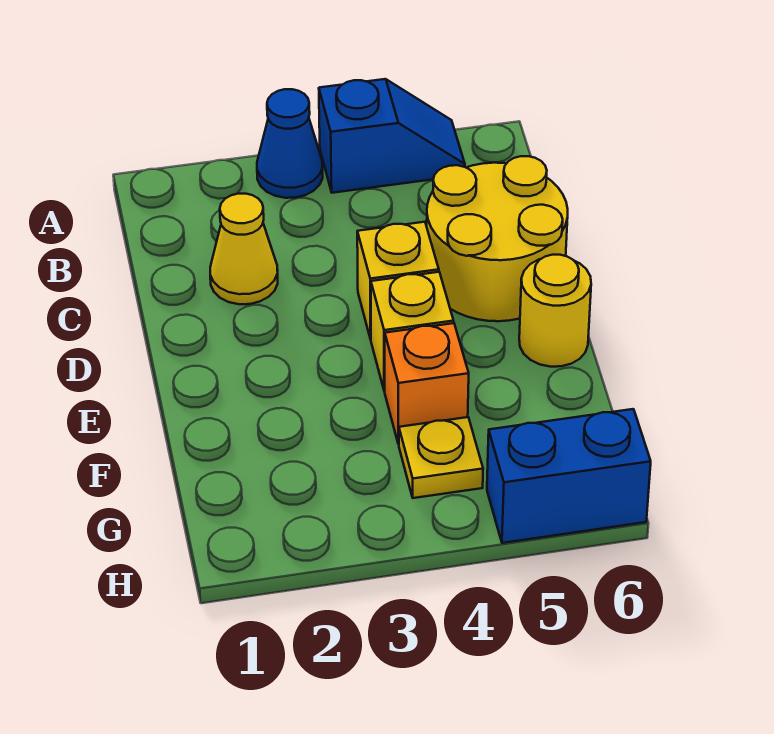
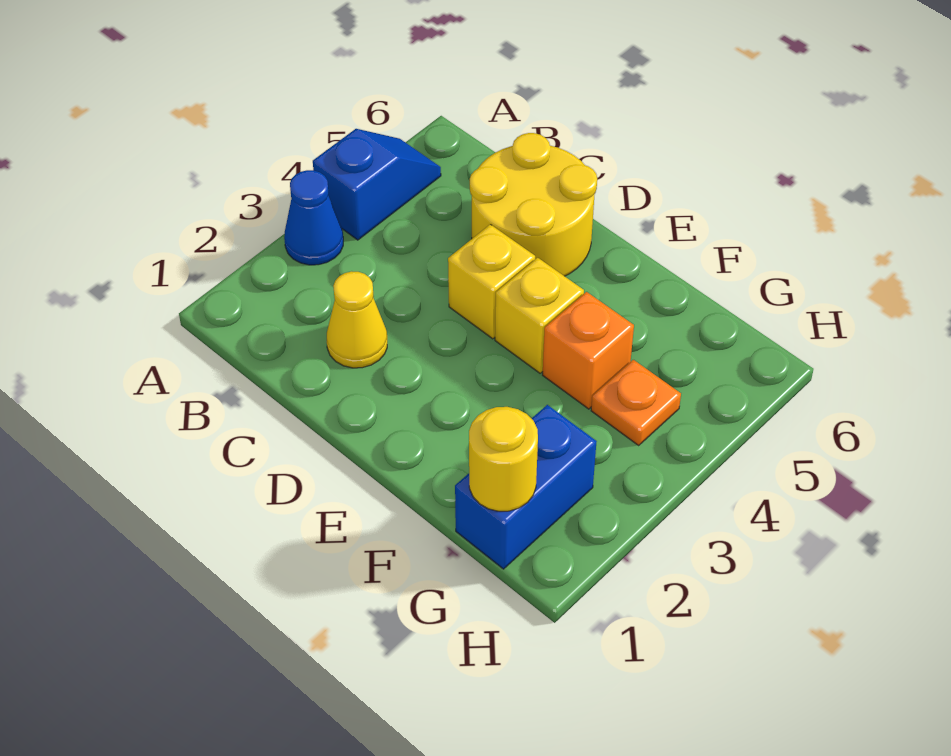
yellow round brick E6 level 1 -> yellow round brick G1 level 2
yellow plate G4 level 1 -> orange plate G4 level 1
blue brick H5:H6 level 1 -> blue brick G1:G2 level 1

